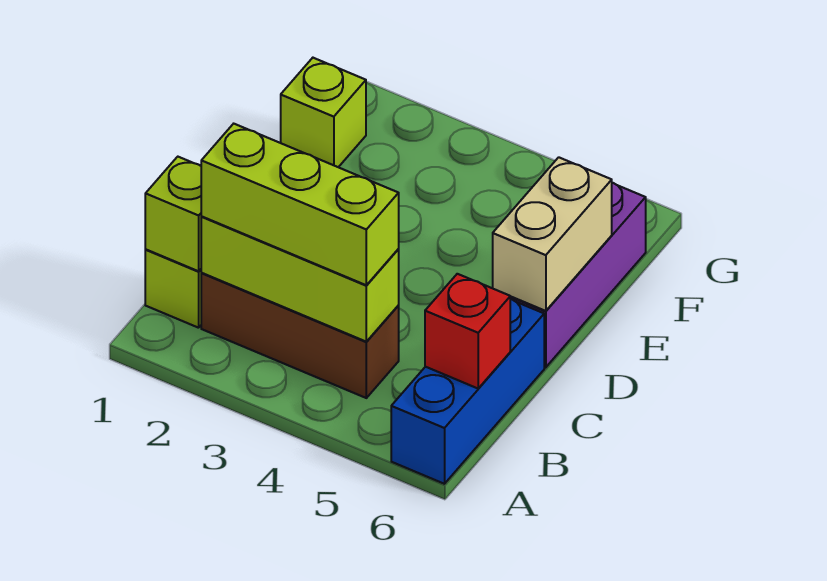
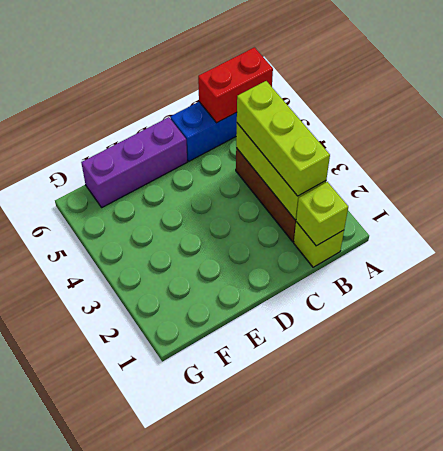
red brick B6 level 2 -> red brick A6:B6 level 2
tan brick D6:E6 level 2 -> none
lime brick F1 level 1 -> none

